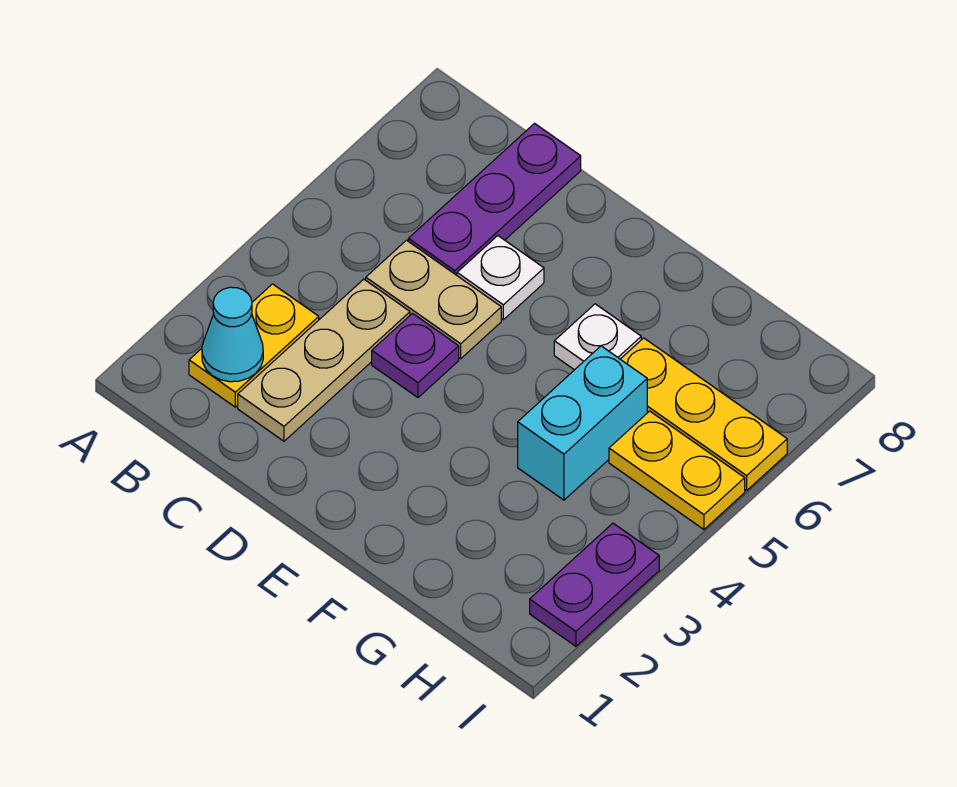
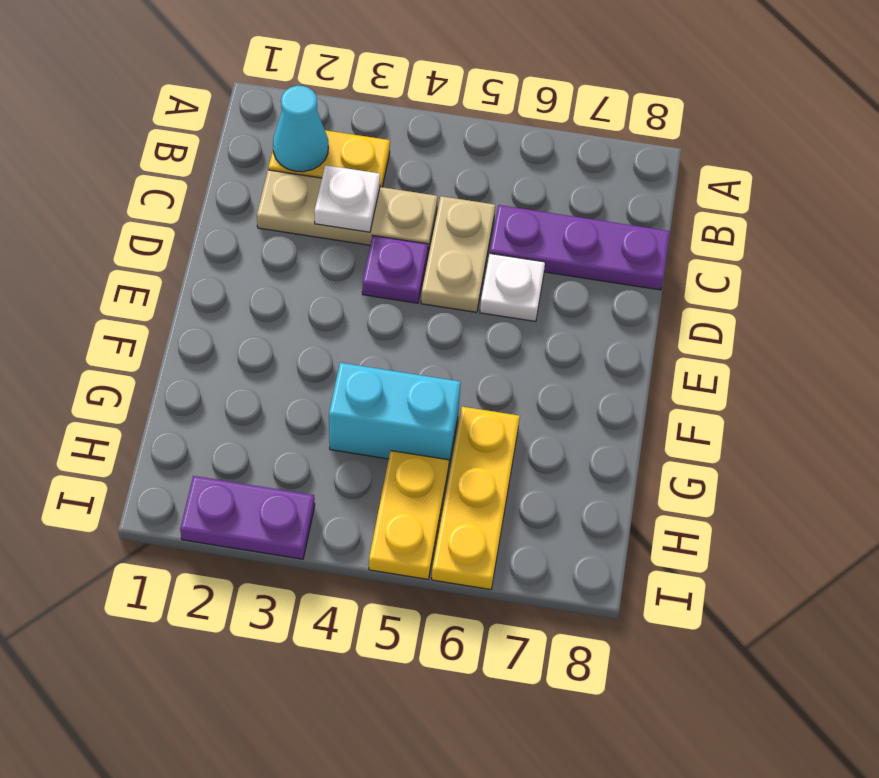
white plate F6 level 1 -> white plate C3 level 2

